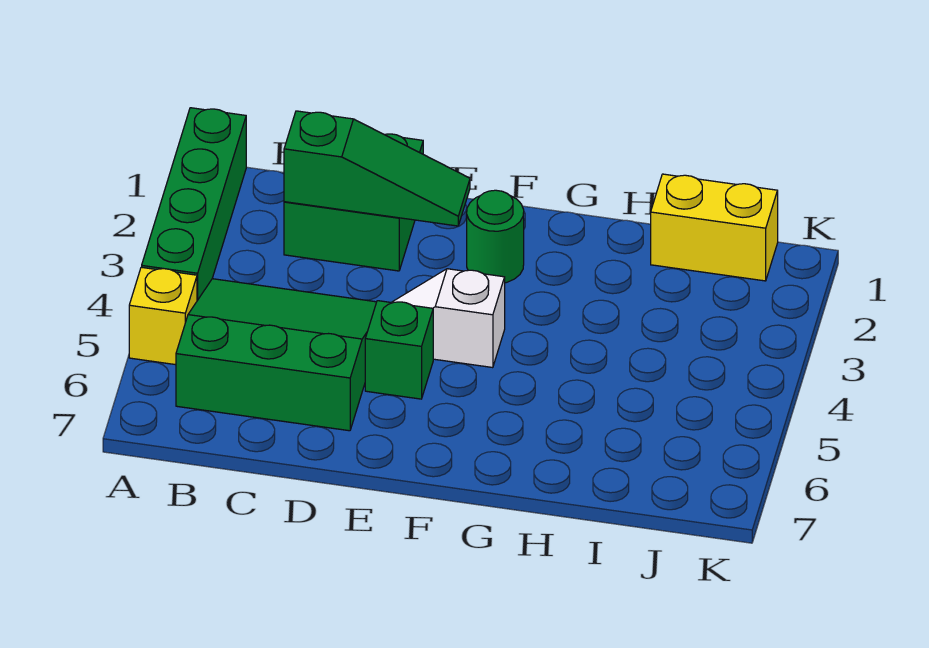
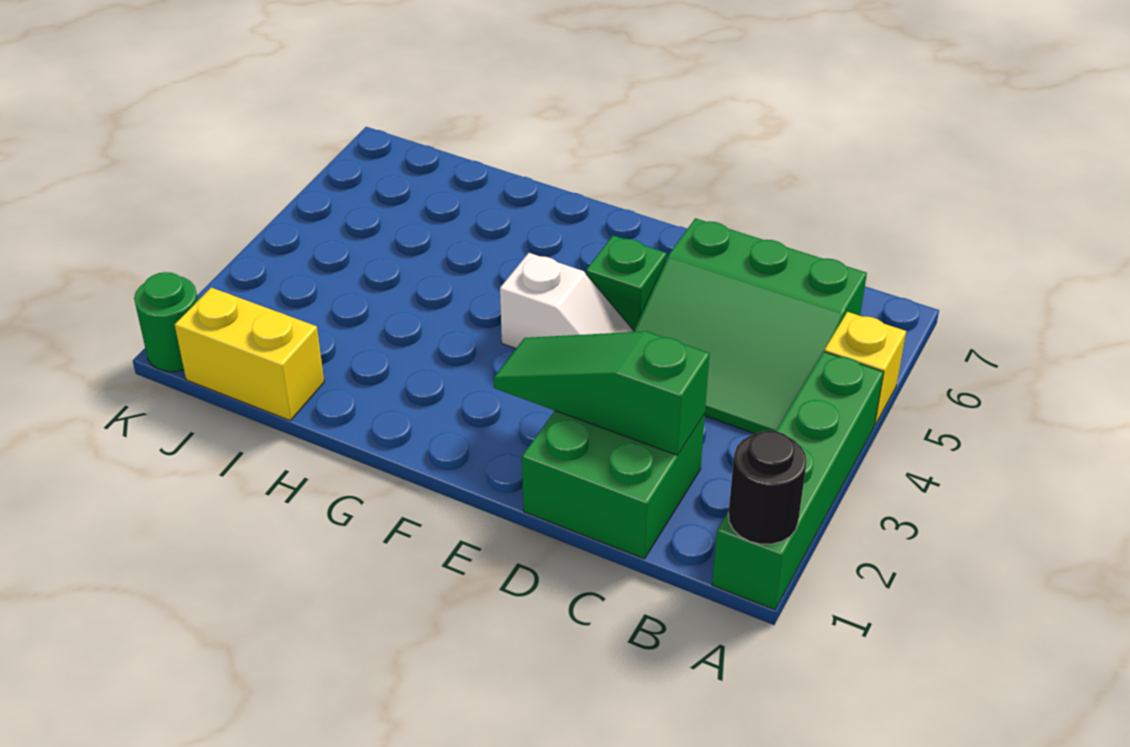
none -> black round brick A1 level 2
green round brick F2 level 1 -> green round brick K1 level 1

